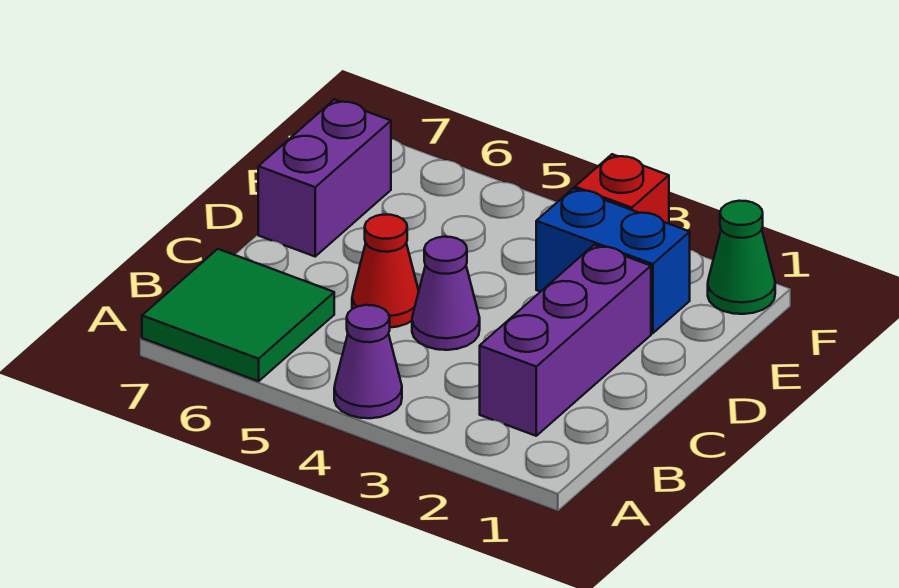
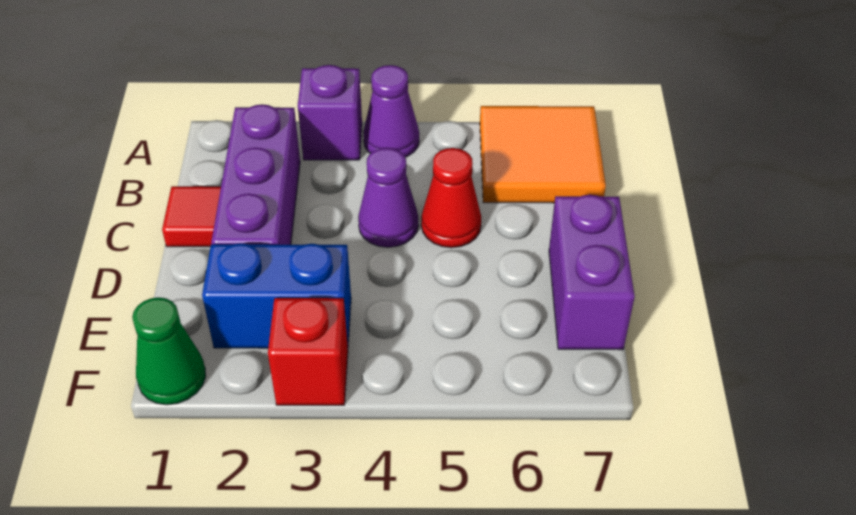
none -> purple brick A3 level 1
green tile A6:B7 level 1 -> orange tile A6:B7 level 1
none -> red tile C1 level 1

